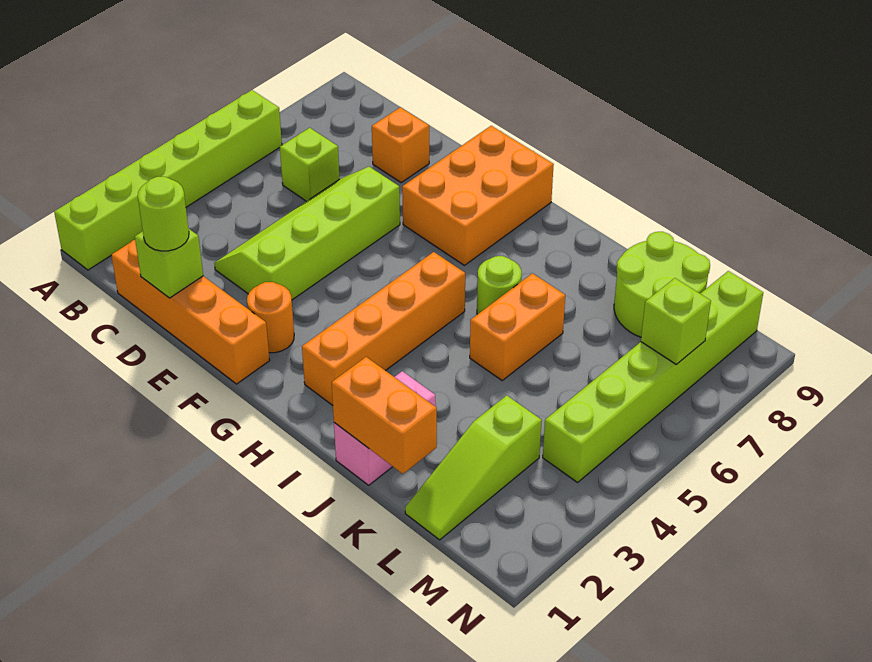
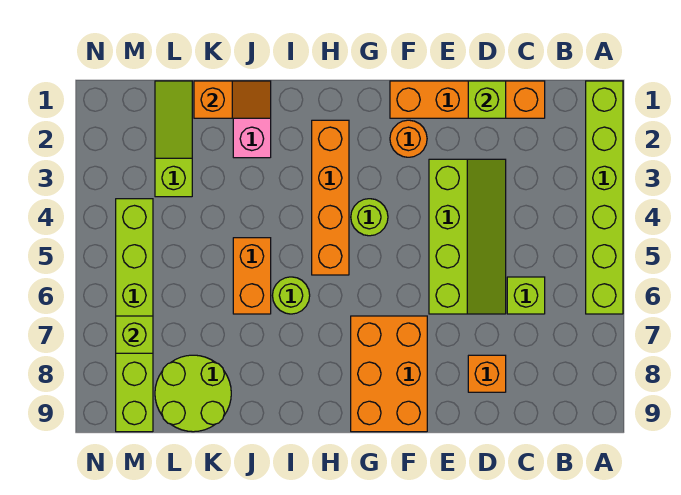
lime round brick D1 level 3 -> lime round brick G4 level 1
orange brick J1:K1 level 2 -> orange slope J1:K1 level 2 top K

